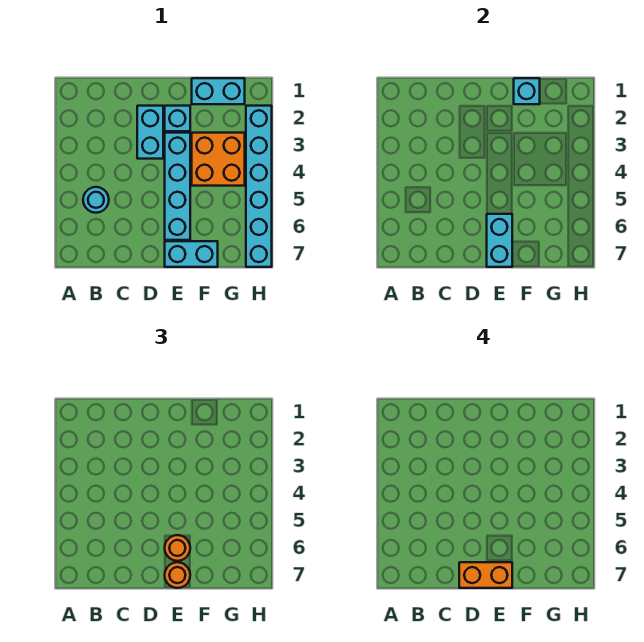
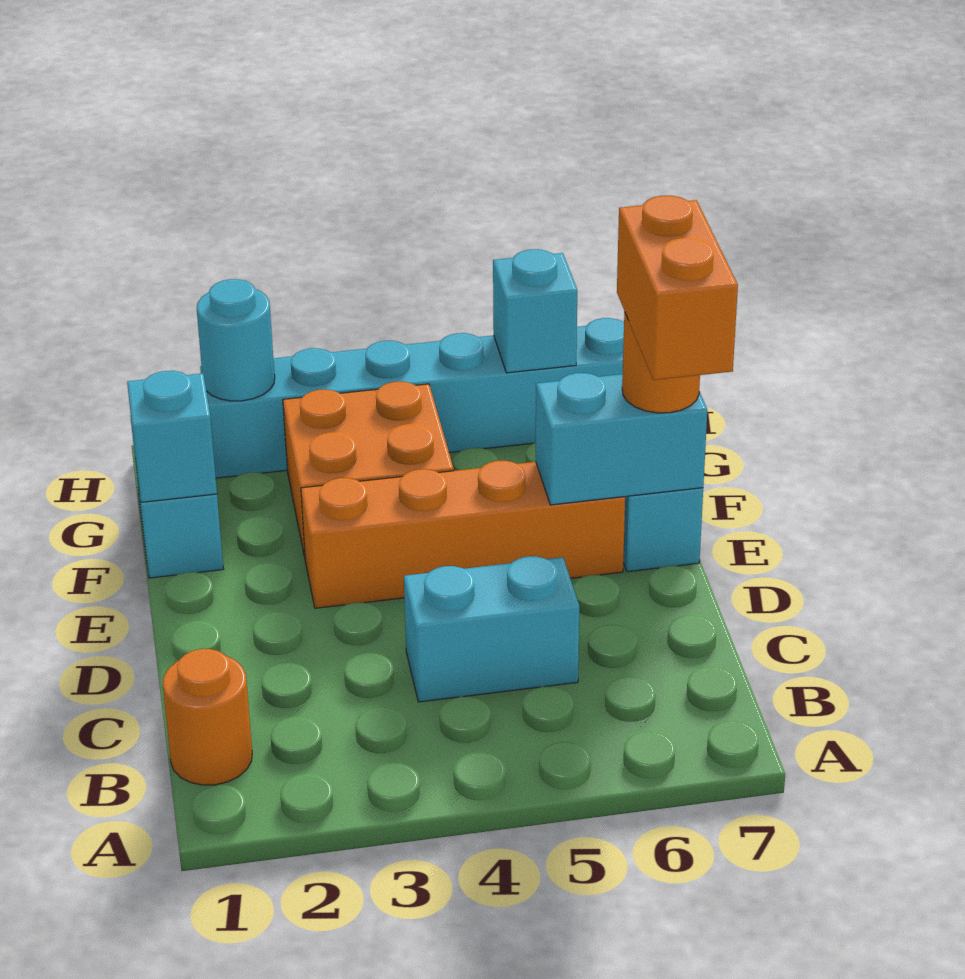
cyan round brick B5 level 1 -> cyan round brick H2 level 2
cyan brick D2:D3 level 1 -> cyan brick C4:C5 level 1
cyan brick E2 level 1 -> cyan brick H6 level 2
cyan brick E3:E6 level 1 -> orange brick E3:E6 level 1
orange round brick E6 level 3 -> orange round brick B1 level 1

